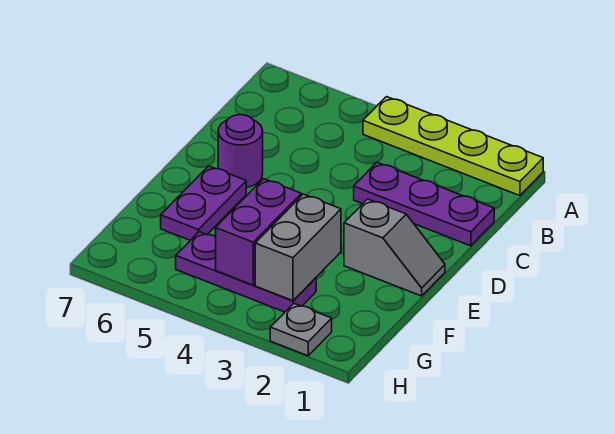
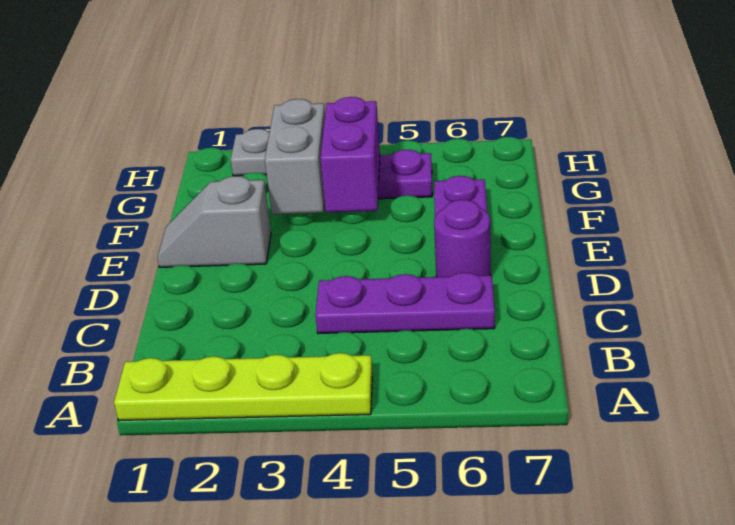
purple plate C1:C3 level 1 -> purple plate C4:C6 level 1

